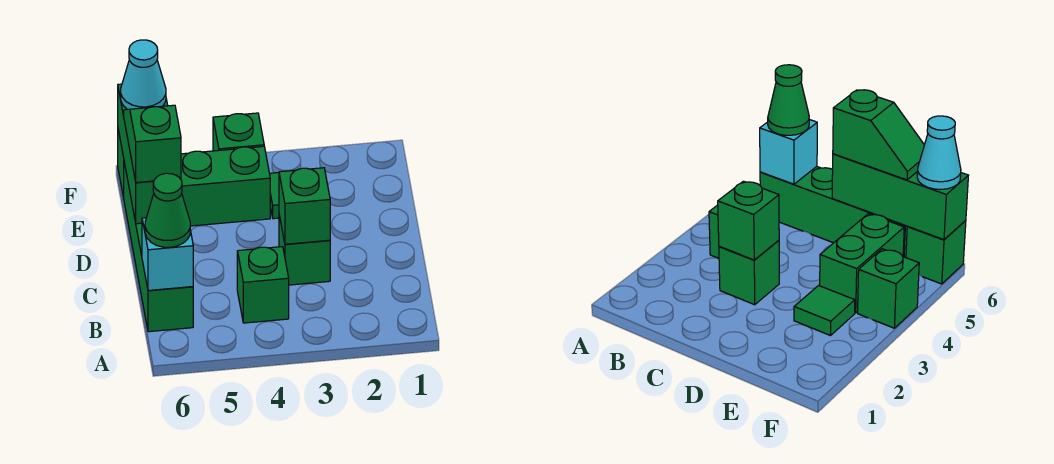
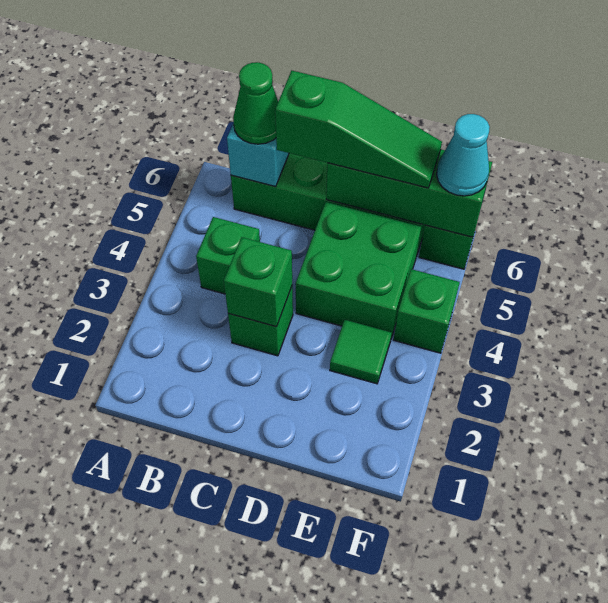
green slope D6:E6 level 3 top D -> green slope C6:E6 level 3 top C
green brick E4:E5 level 1 -> green brick D4:E5 level 1

